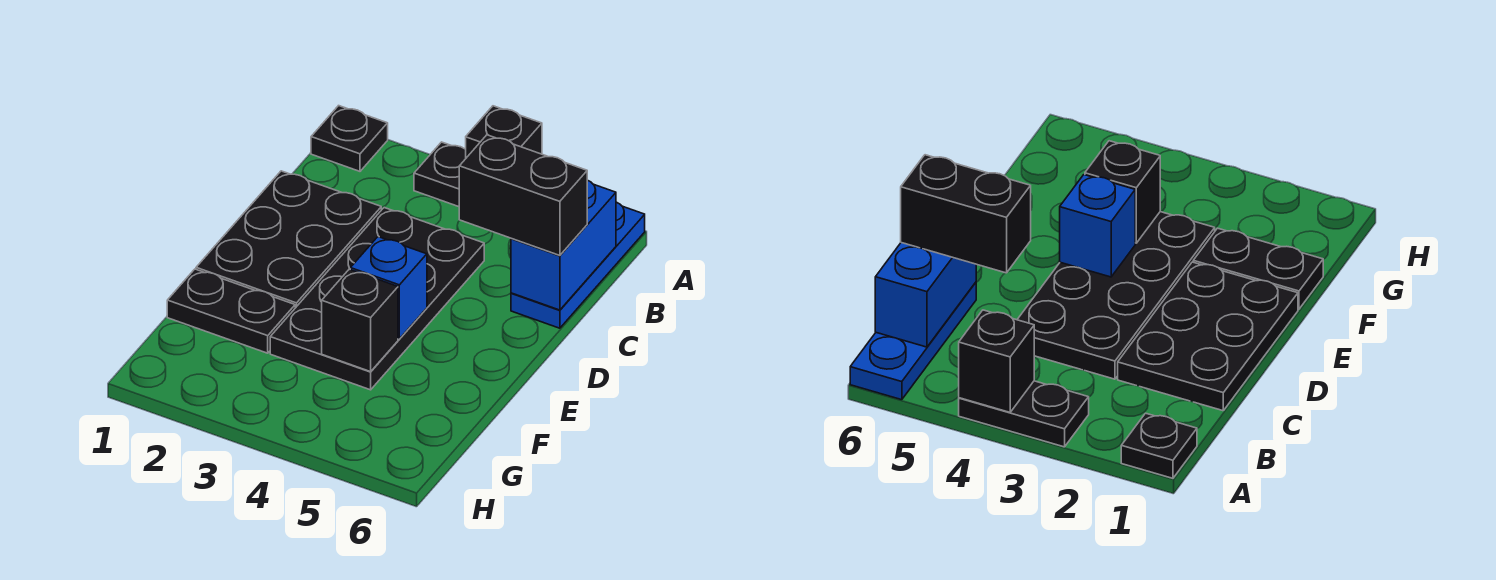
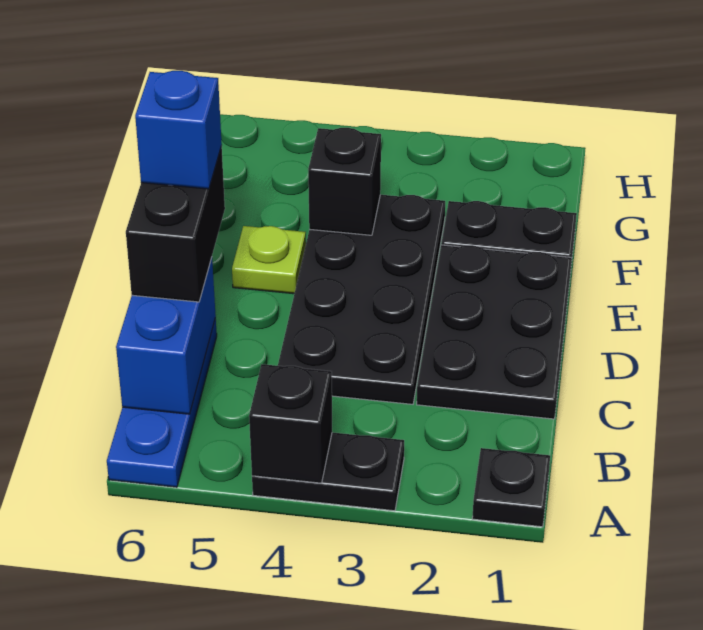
black brick C5:C6 level 3 -> black brick C6:D6 level 3
blue brick E4 level 2 -> blue brick D6 level 4
none -> lime plate E5 level 1

